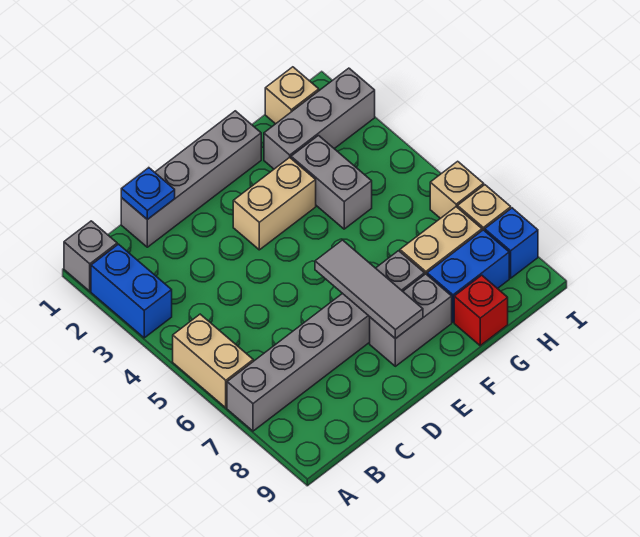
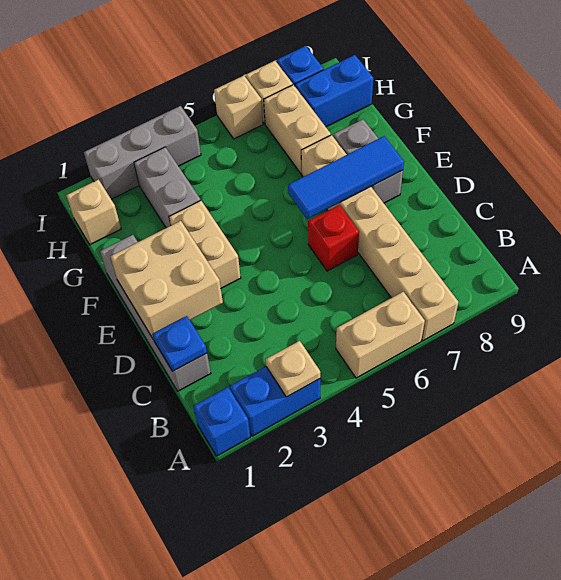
grey brick A1 level 1 -> blue brick A1 level 1
none -> tan plate A3 level 2
grey brick A7:F7 level 1 -> tan brick A7:F7 level 1
none -> tan brick D1:E2 level 2
grey tile E6:E8 level 2 -> blue tile E6:E8 level 2
grey brick G2:I2 level 1 -> grey brick I2:I4 level 1
grey brick G3:G4 level 1 -> grey brick G3:H3 level 1
blue brick G8:H8 level 1 -> blue brick H8:H9 level 1
red brick G9 level 1 -> red brick D6 level 1

